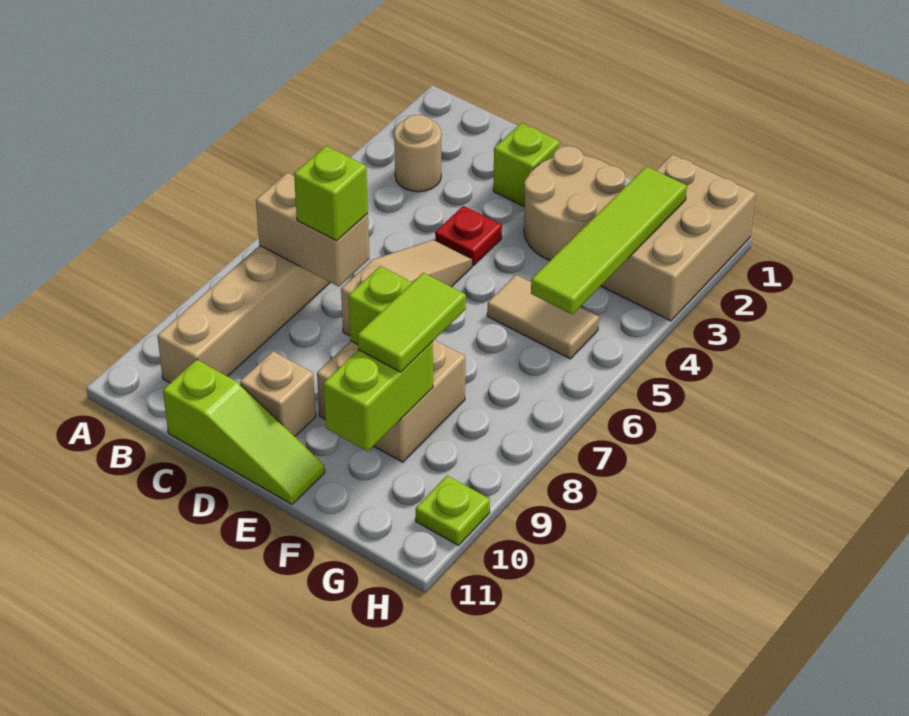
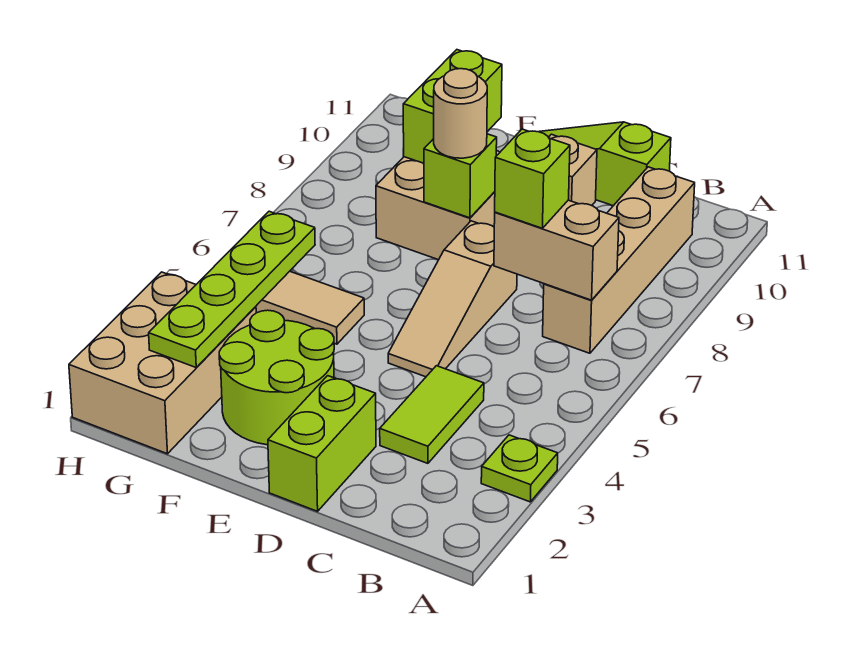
tan round brick B3 level 1 -> tan round brick E8 level 3
lime brick D2 level 1 -> lime brick D1:D2 level 1
red plate D4 level 1 -> none
tan round brick E2:F3 level 1 -> lime round brick E2:F3 level 1
lime tile F8:F9 level 3 -> lime tile C3:C4 level 1
lime tile G2:G5 level 2 -> lime plate G2:G5 level 2
lime plate H10 level 1 -> lime plate A3 level 1

